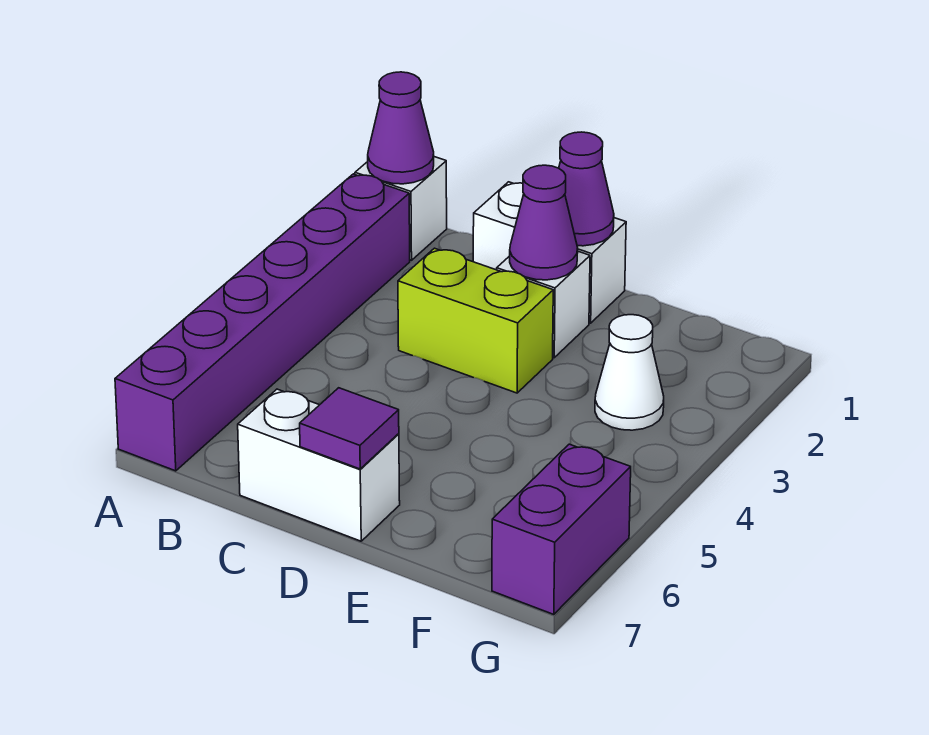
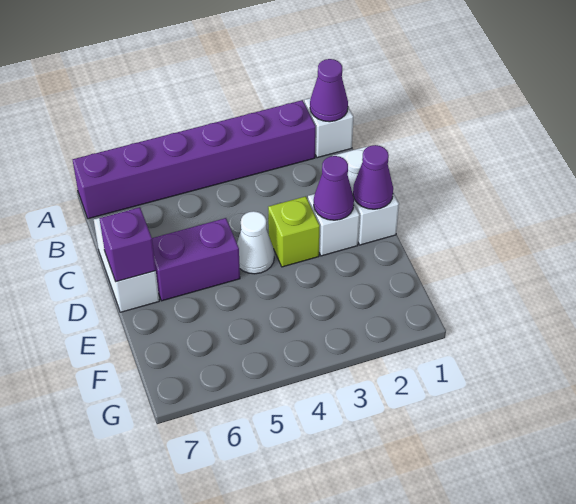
lime brick C3:D3 level 1 -> lime brick D3 level 1
purple tile D7 level 2 -> purple brick D7 level 2
white cone F3 level 1 -> white cone D4 level 1
purple brick G6:G7 level 1 -> purple brick D5:D6 level 1

